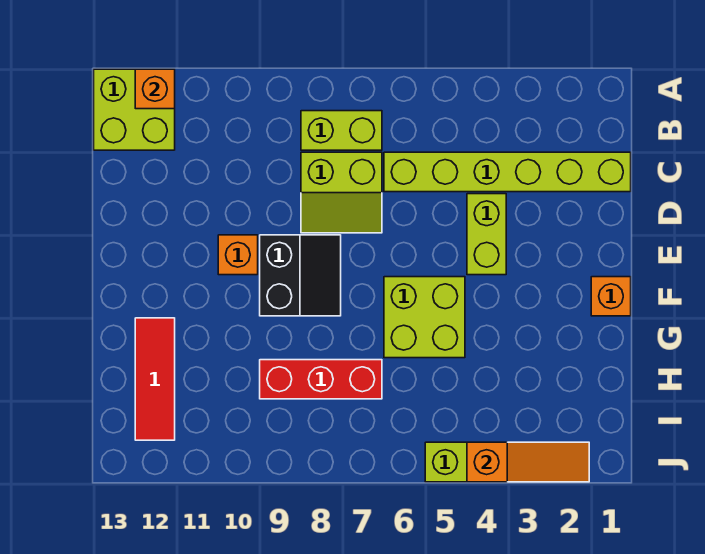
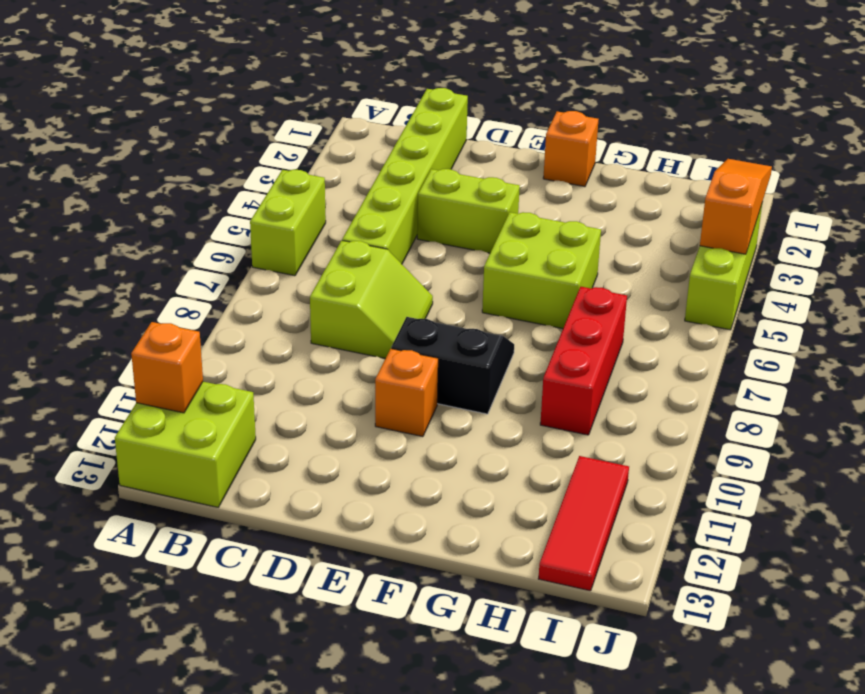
lime brick B7:B8 level 1 -> lime brick A5:A6 level 1
red tile G12:I12 level 1 -> red tile I11:I13 level 1

